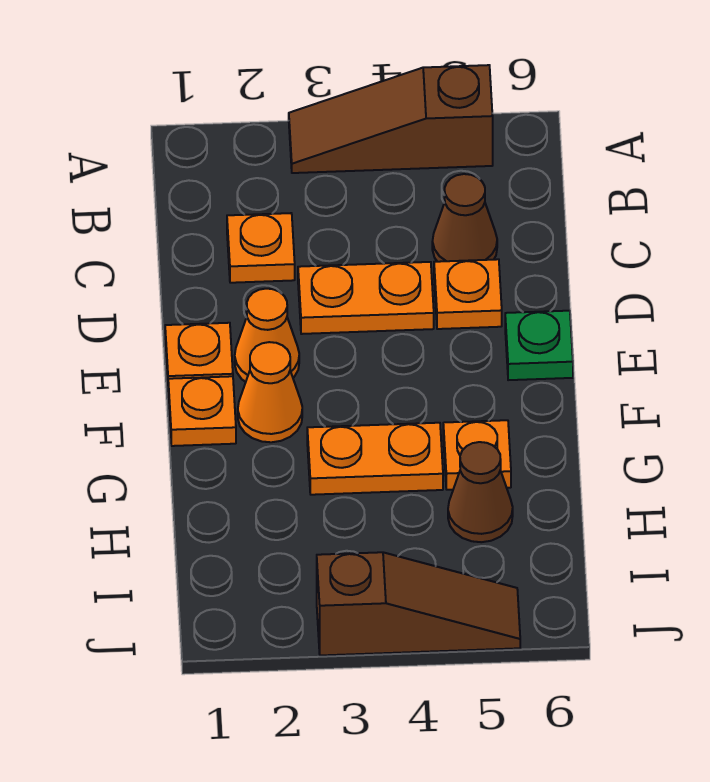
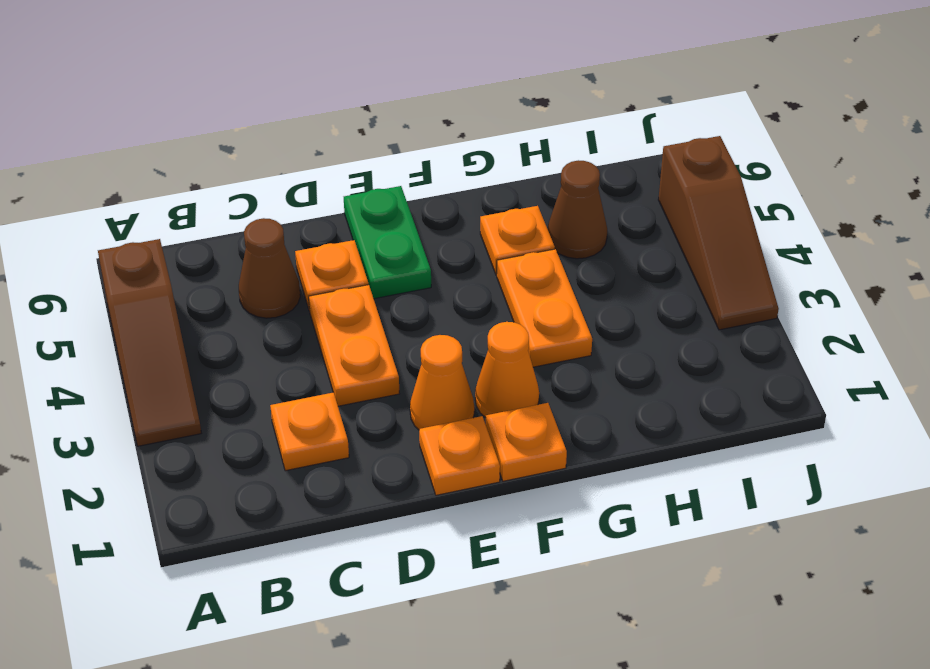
green plate E6 level 1 -> green plate E5:E6 level 1
brown slope J3:J5 level 1 top 3 -> brown slope J3:J5 level 1 top 5

